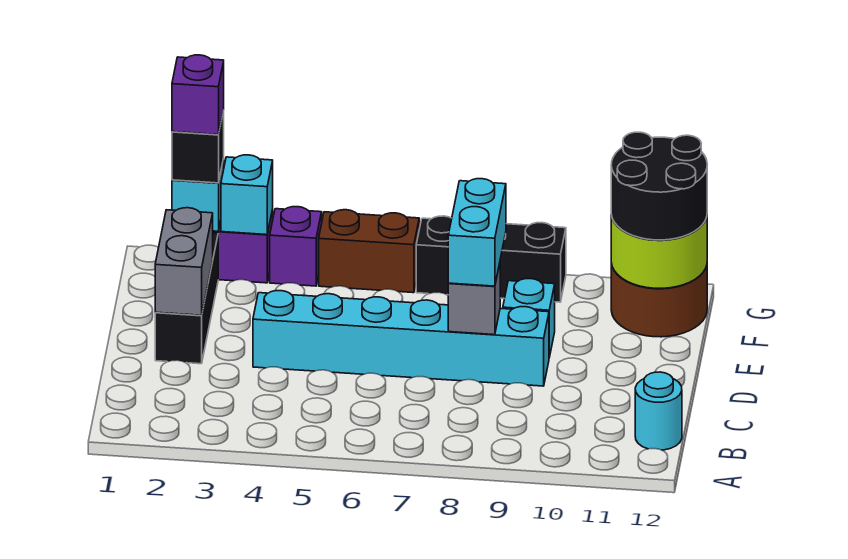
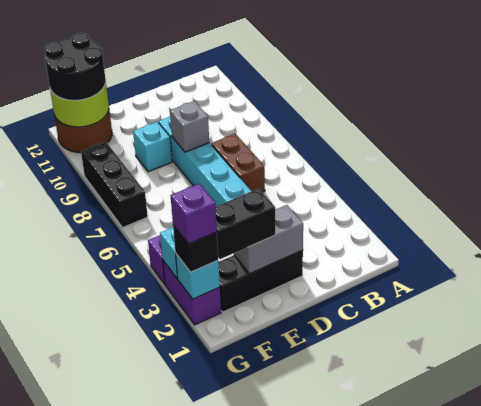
cyan round brick B12 level 1 -> none
cyan brick D8:E8 level 3 -> none
none -> black brick E2:F2 level 3
brown brick G5:G6 level 1 -> brown brick C6:C7 level 1

